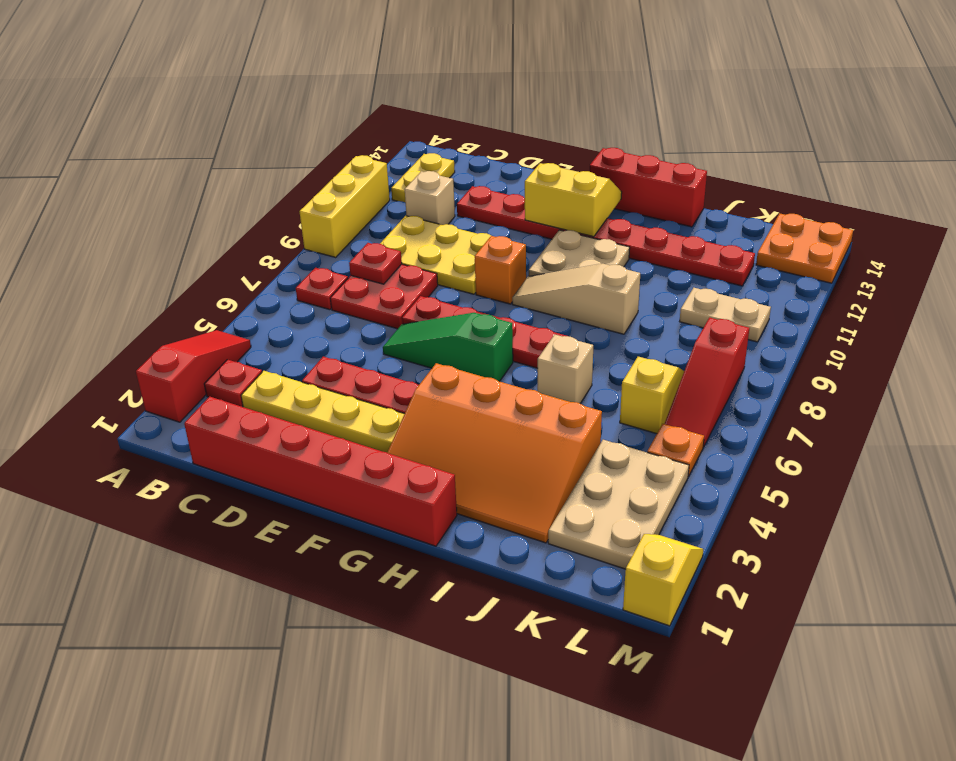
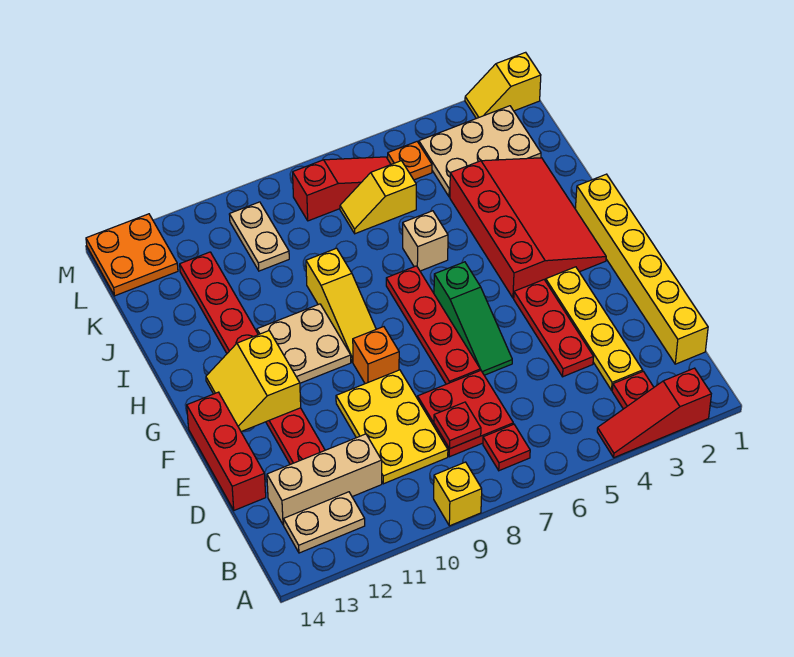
yellow brick A9:A11 level 1 -> yellow brick A9 level 1
yellow plate B12:B13 level 1 -> tan plate B12:B13 level 1
red brick C1:H1 level 1 -> yellow brick C1:H1 level 1
tan brick C11 level 1 -> tan brick C11:C13 level 1
orange slope G2:J4 level 1 top 4 -> red slope G2:J4 level 1 top 4
tan slope G9:I9 level 1 top I -> yellow slope G9:I9 level 1 top I
red brick G14:I14 level 1 -> red brick D14:F14 level 1

